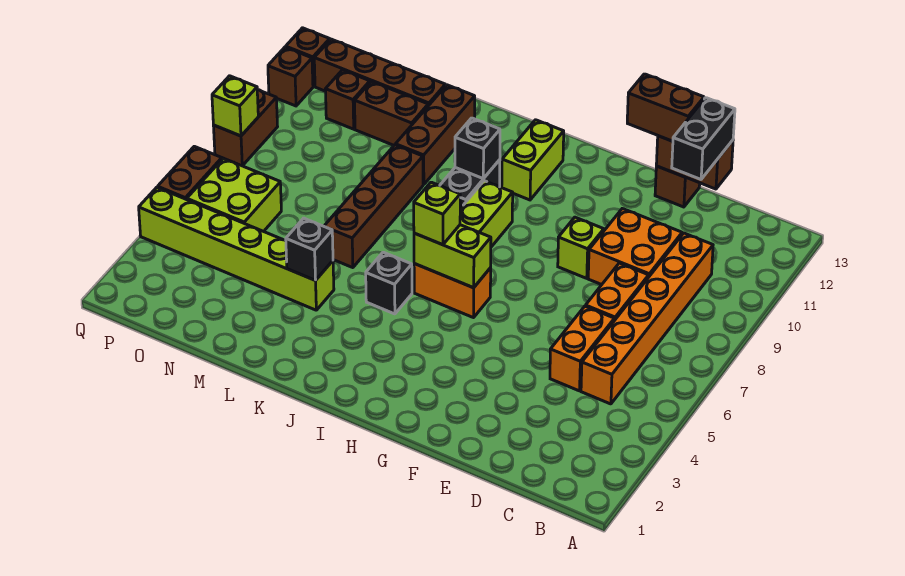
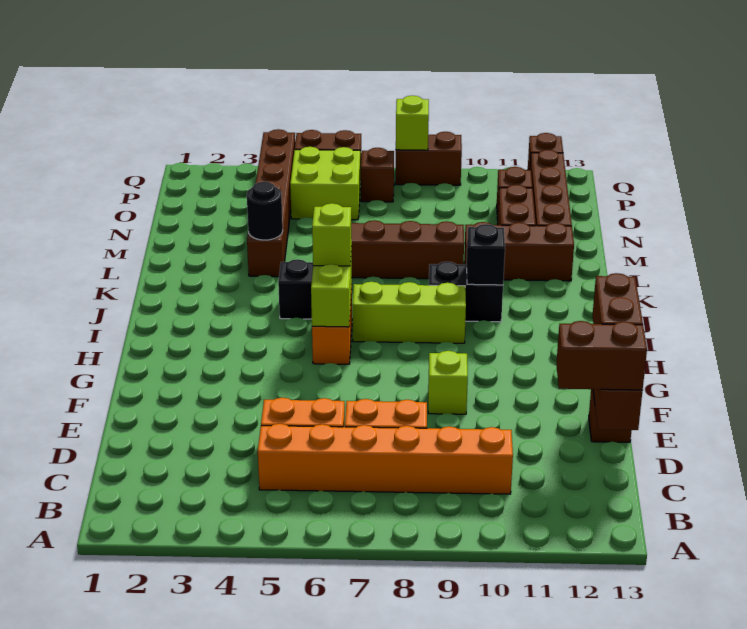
orange brick D9:E10 level 1 -> none
black brick D12:D13 level 3 -> brown brick D12:D13 level 3
lime brick I11:I12 level 1 -> none
lime brick L4:Q4 level 1 -> brown brick L4:Q4 level 1
black brick L4 level 2 -> black round brick L4 level 2
brown brick Q11 level 1 -> brown brick P7 level 1

